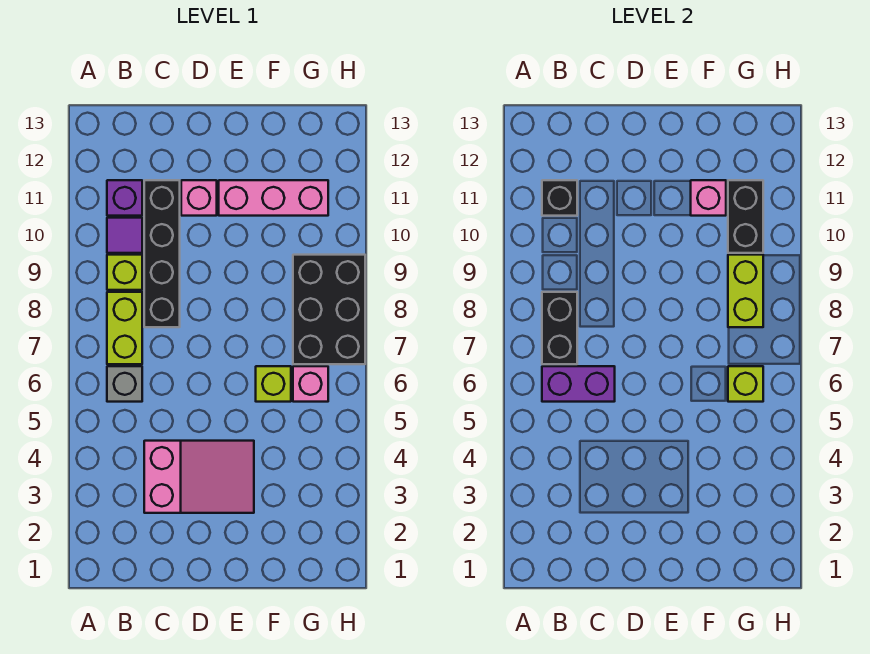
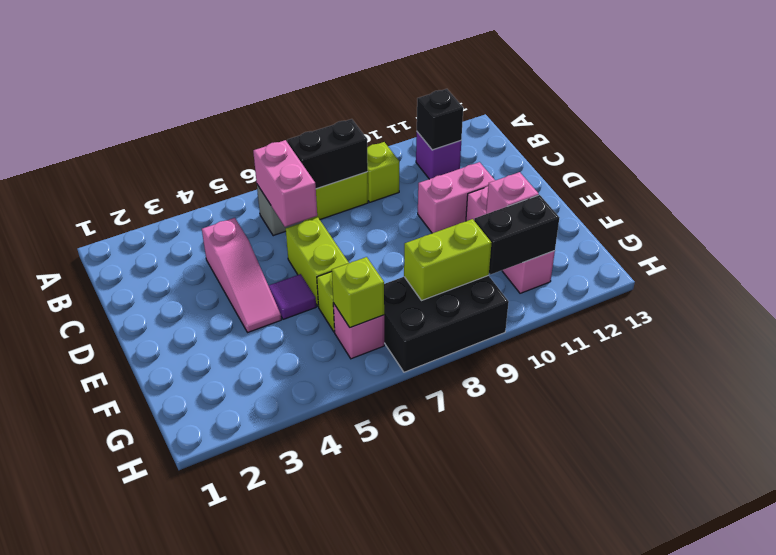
purple brick B6:C6 level 2 -> pink brick B6:C6 level 2
purple tile B10 level 1 -> purple tile E5 level 1
pink slope C3:E4 level 1 top C -> pink slope C4:E4 level 1 top C
black brick C8:C11 level 1 -> none
none -> lime brick D6:E6 level 1
pink brick D11 level 1 -> pink brick D10:D11 level 1

